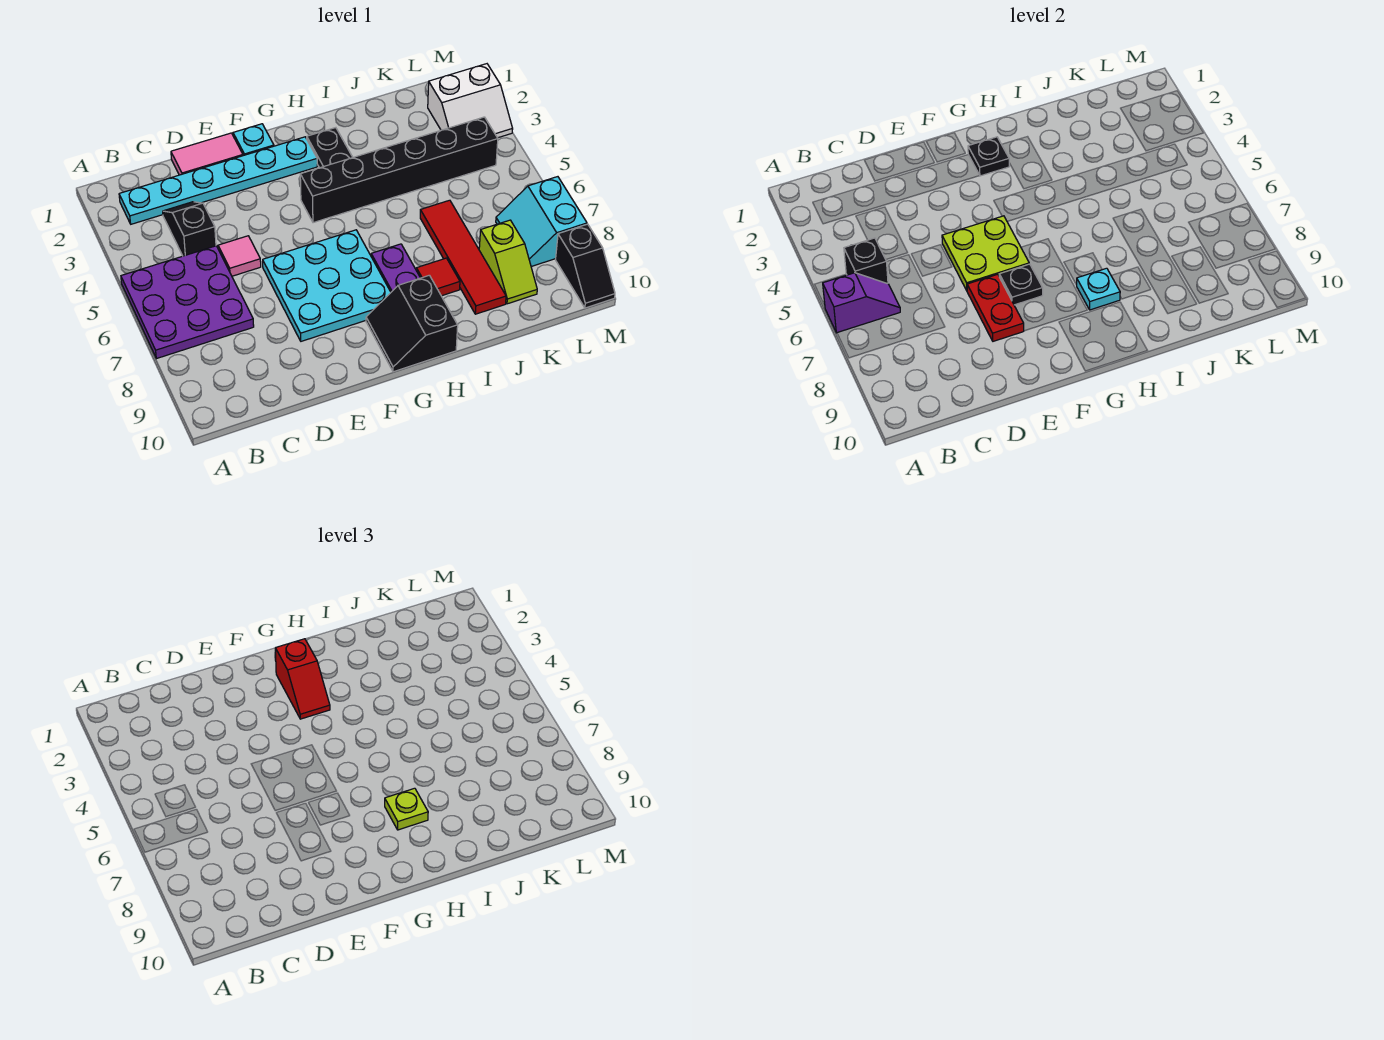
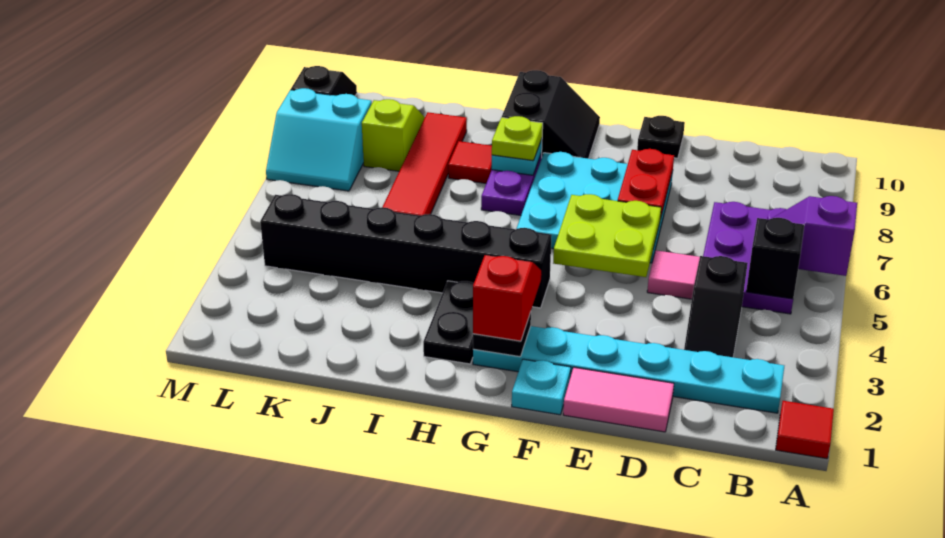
none -> red tile A1 level 1
purple plate A5:C7 level 1 -> purple plate B5:C7 level 1
black plate F7 level 2 -> black plate E10 level 1
white slope L2:M3 level 1 top 2 -> none
cyan slope L7:M8 level 1 top M -> cyan slope L7:M8 level 1 top 8

